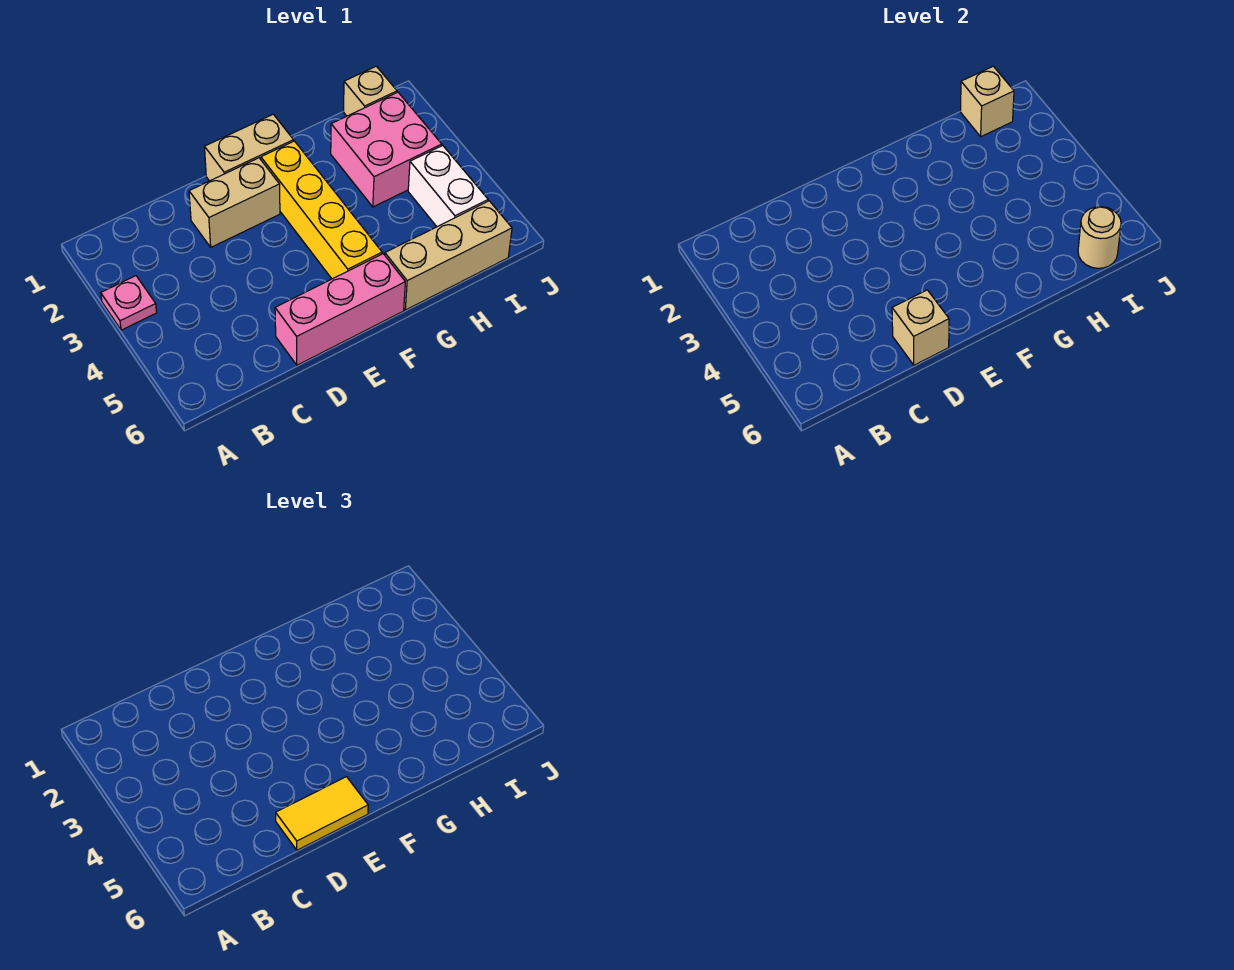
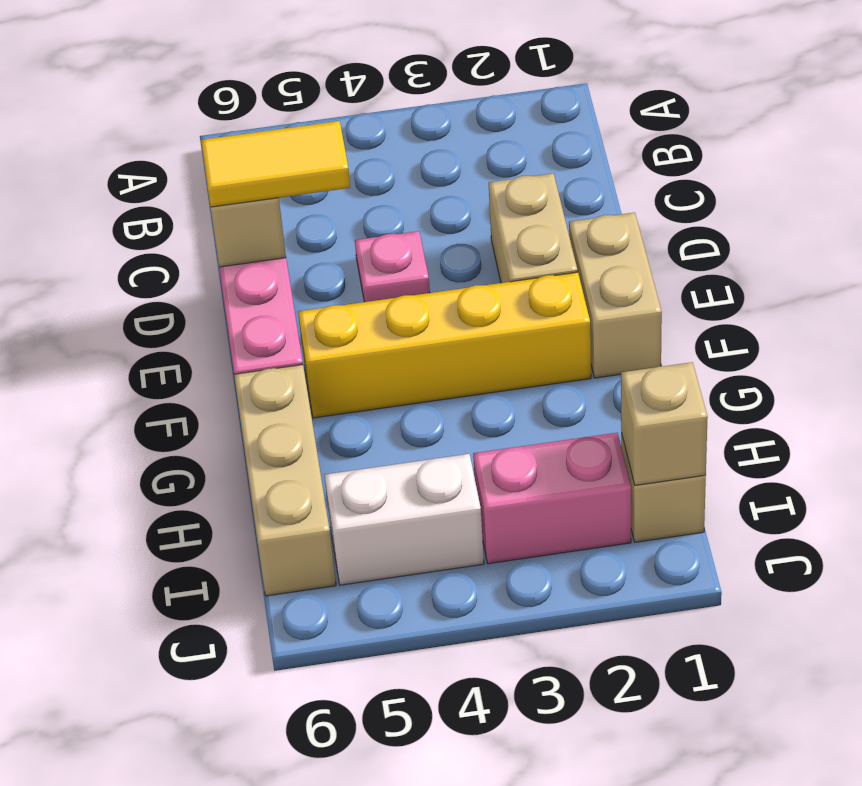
pink plate A3 level 1 -> pink plate D4 level 1
yellow tile D6:E6 level 3 -> yellow tile D5:D6 level 3
pink brick H2:I3 level 1 -> pink brick I2:I3 level 1
tan round brick I6 level 2 -> none

